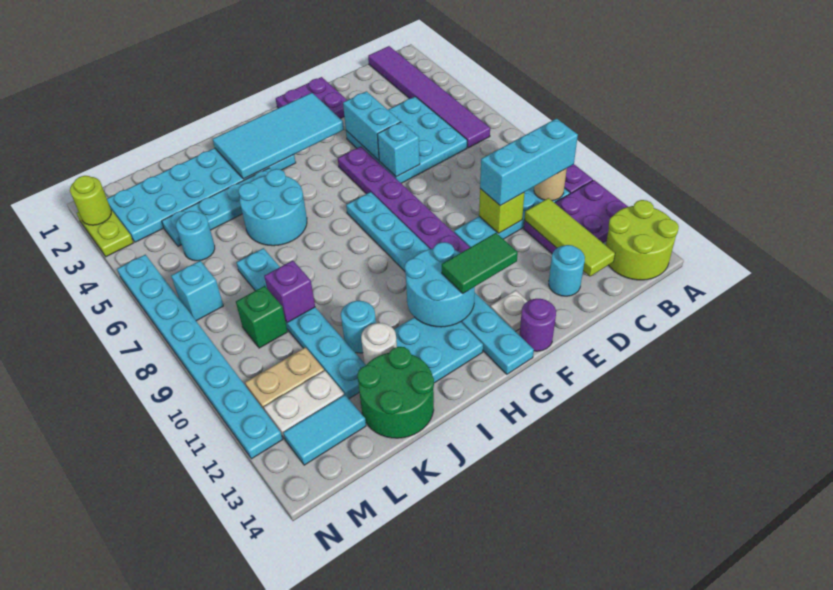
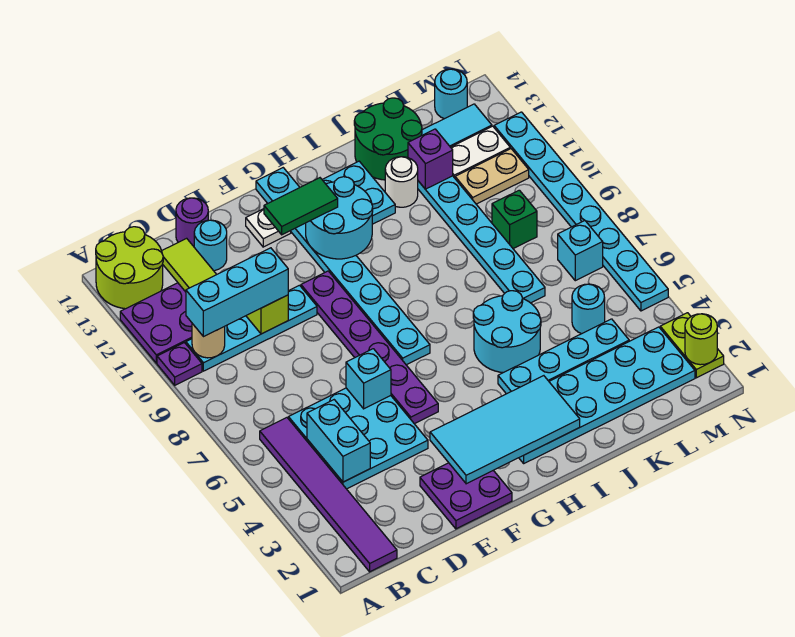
cyan brick E4:E5 level 2 -> cyan brick C4:C5 level 2
purple round brick F14 level 1 -> purple round brick D14 level 1
cyan round brick J11 level 1 -> cyan round brick M14 level 1
purple brick K9 level 2 -> purple brick K12 level 2

